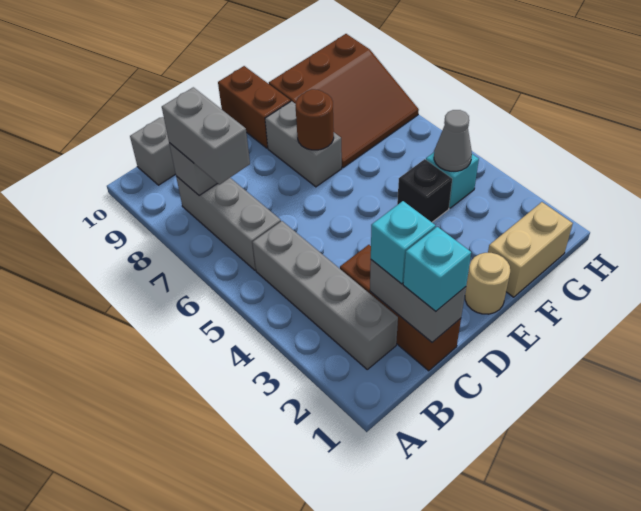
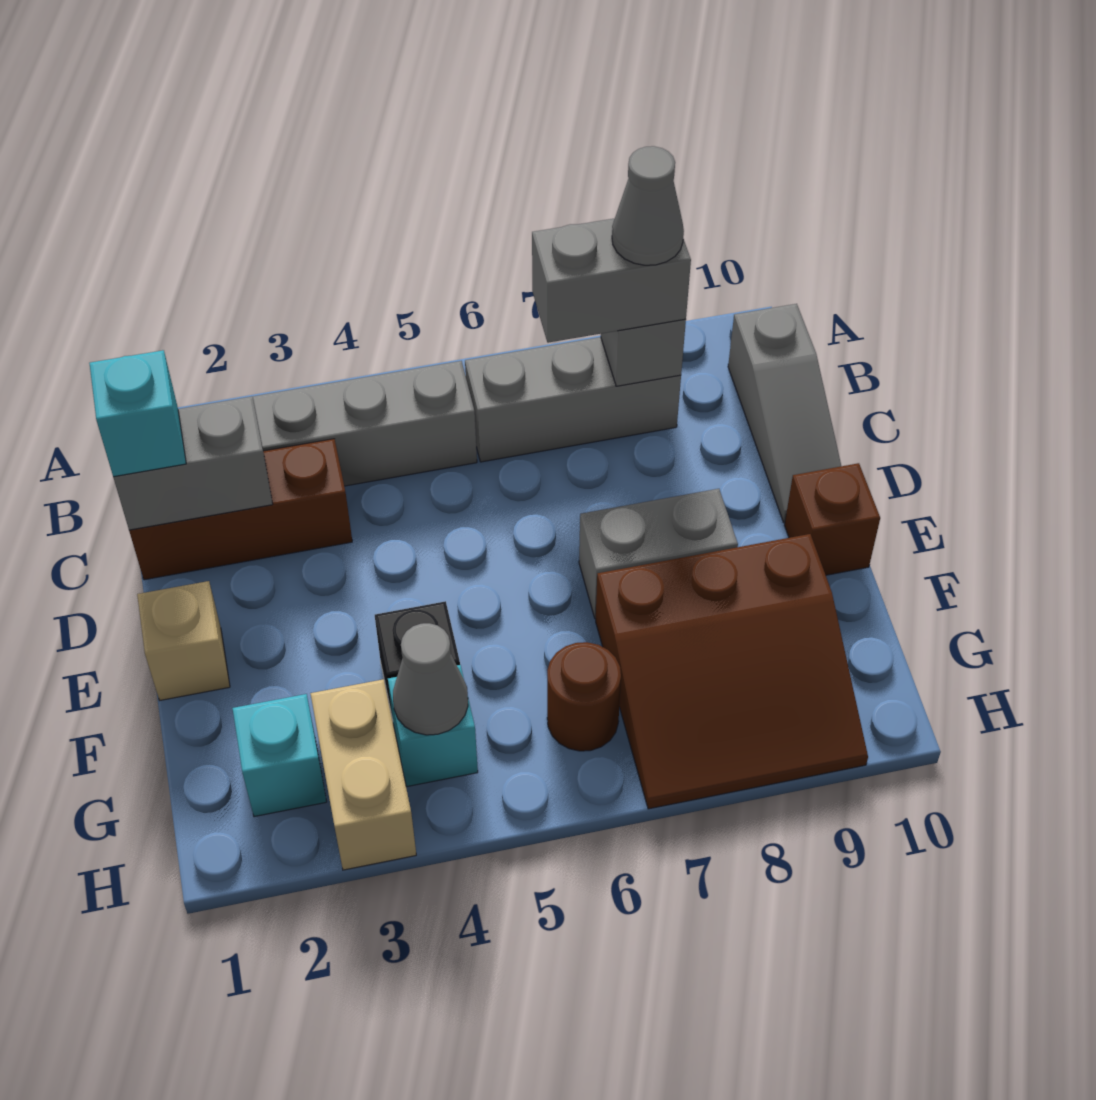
none -> grey cone B8 level 4
cyan brick C2 level 3 -> cyan brick G2 level 1
tan round brick E1 level 1 -> tan brick E1 level 1
brown round brick E7 level 2 -> brown round brick G6 level 1
brown brick E9:E10 level 1 -> brown brick E10 level 1
tan brick F1:G1 level 1 -> tan brick G3:H3 level 1
brown slope F7:H9 level 1 top 9 -> brown slope F7:H9 level 1 top F

